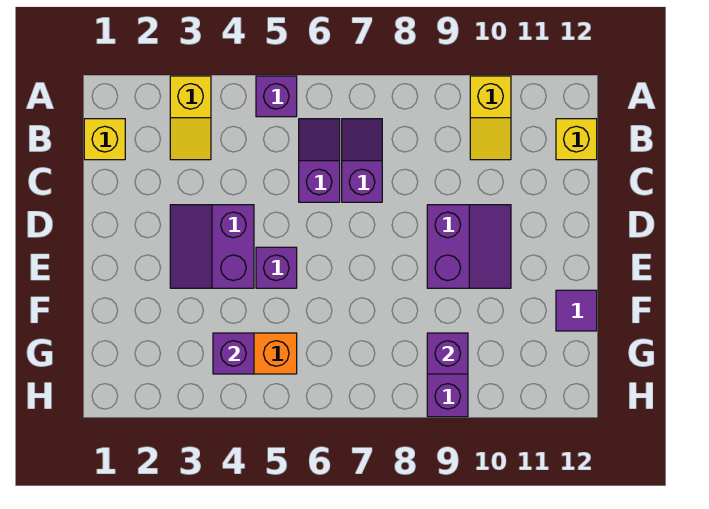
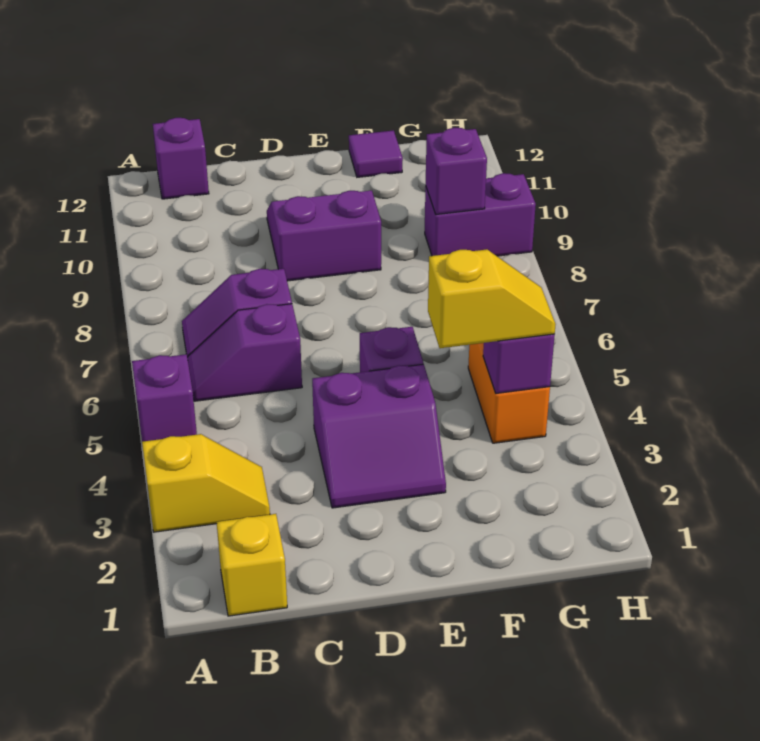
yellow slope A10:B10 level 1 top A -> yellow slope F4:G4 level 3 top F
yellow brick B12 level 1 -> purple brick B12 level 1

